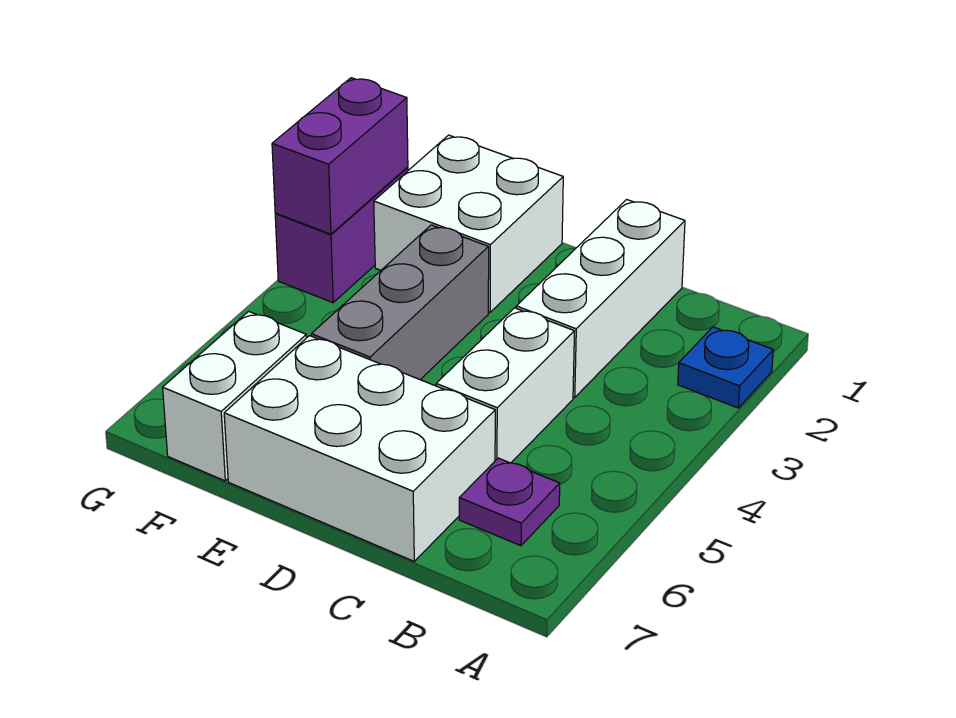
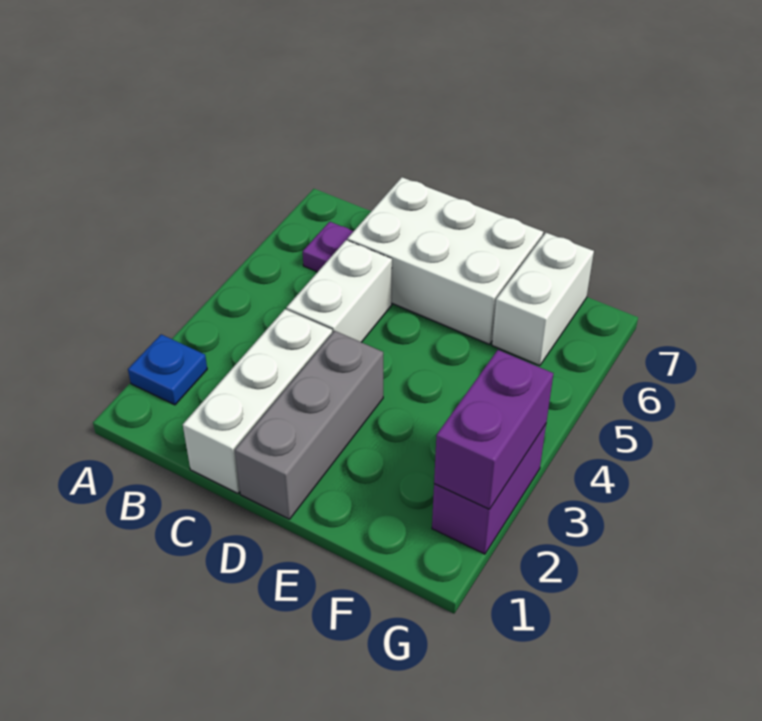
white brick E1:F2 level 1 -> none
grey brick E3:E5 level 1 -> grey brick D1:D3 level 1

